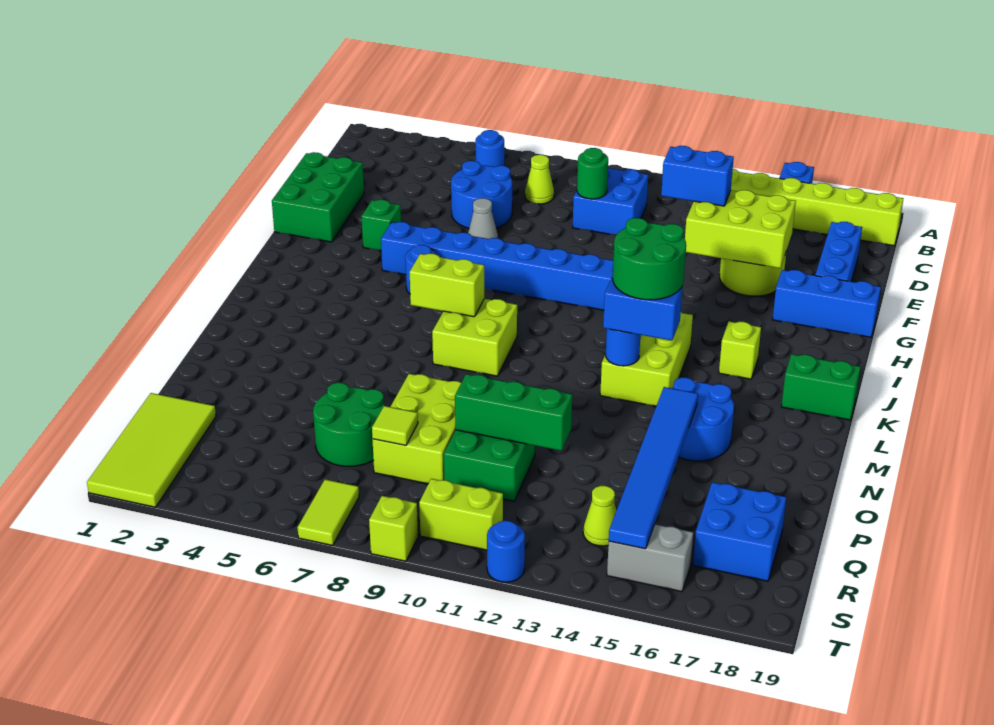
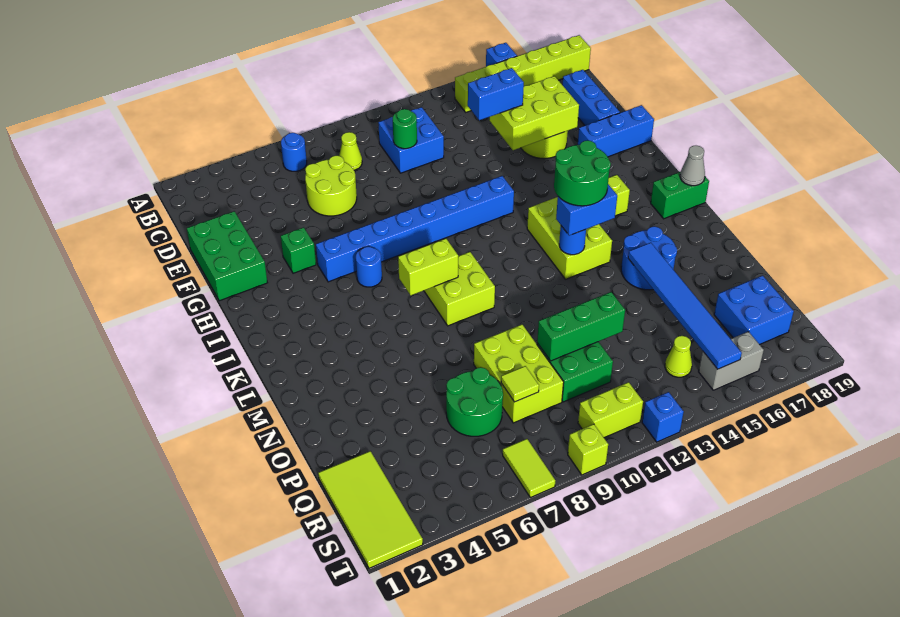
blue round brick D6:E7 level 1 -> lime round brick D6:E7 level 1
grey cone F7 level 1 -> grey cone K19 level 2
blue round brick T12 level 1 -> blue brick T12 level 1

